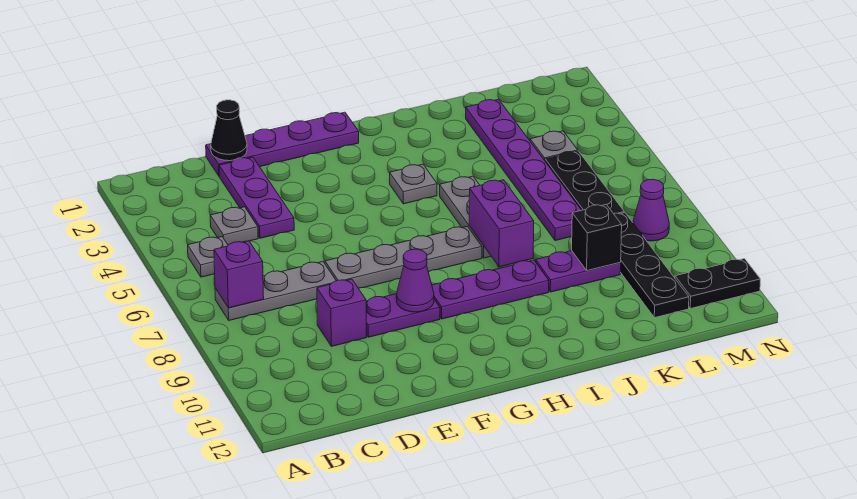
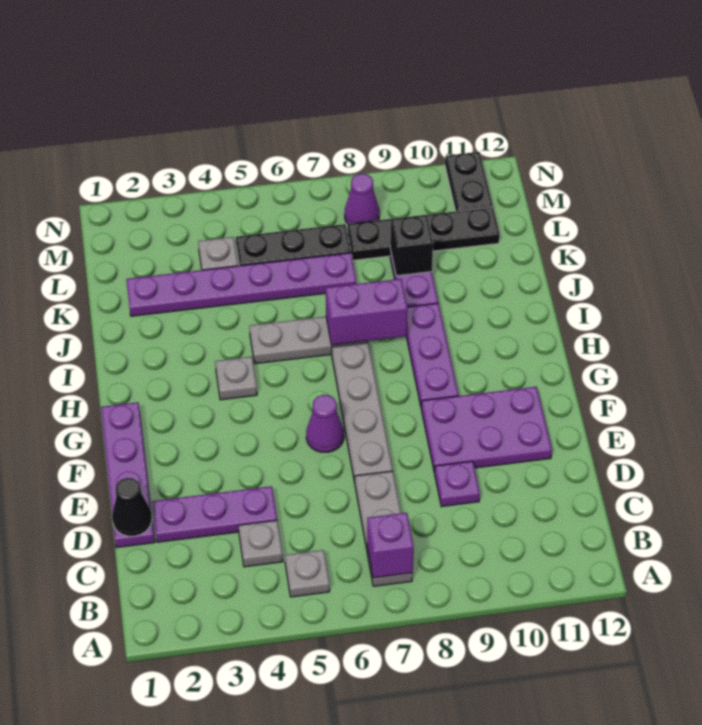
purple brick D9 level 1 -> purple plate D9 level 1
purple plate E9:F9 level 1 -> purple plate E9:F11 level 1
purple cone F9 level 2 -> purple cone F6 level 1

